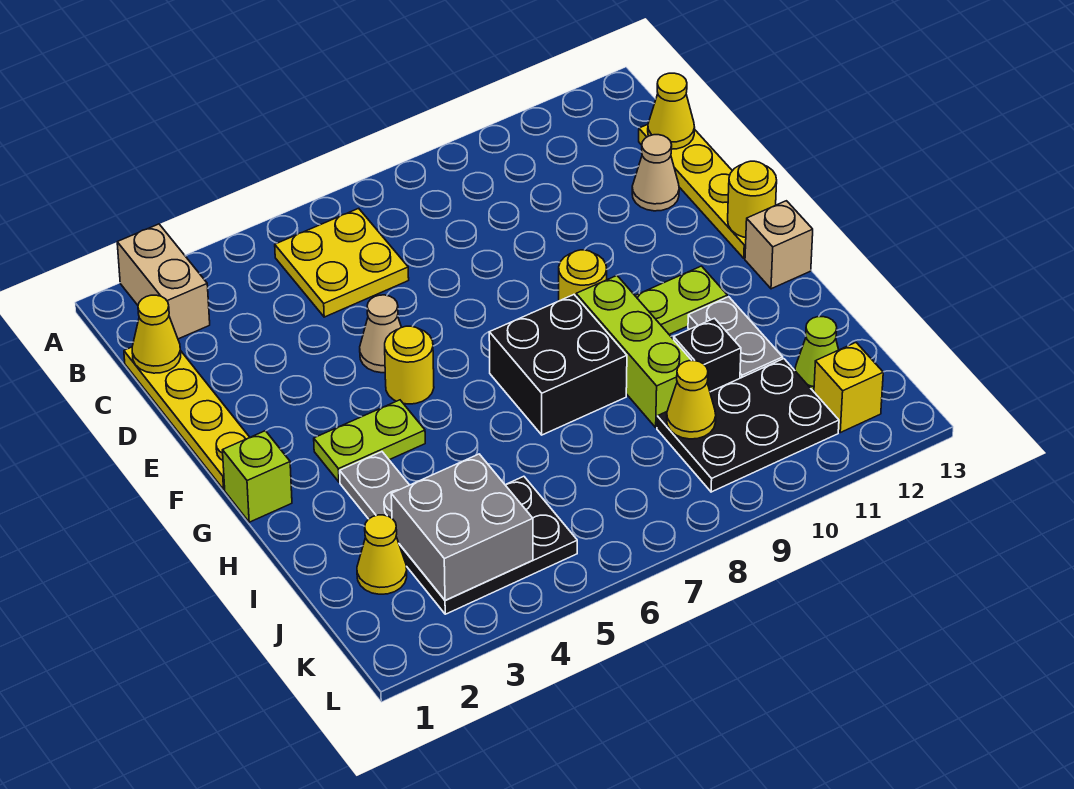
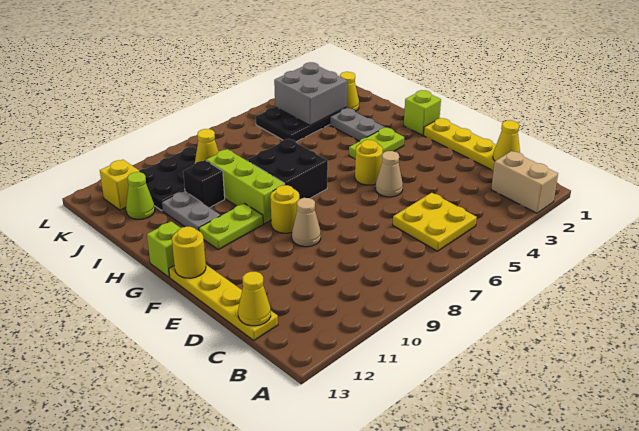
tan cone D12 level 1 -> tan cone E9 level 1
tan brick G13 level 1 -> lime brick G13 level 1

